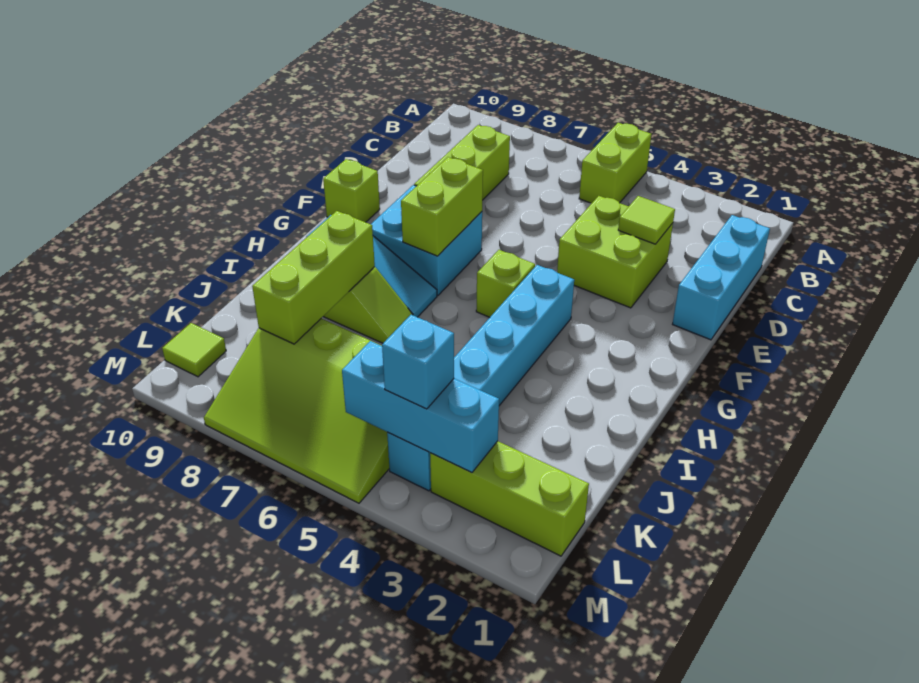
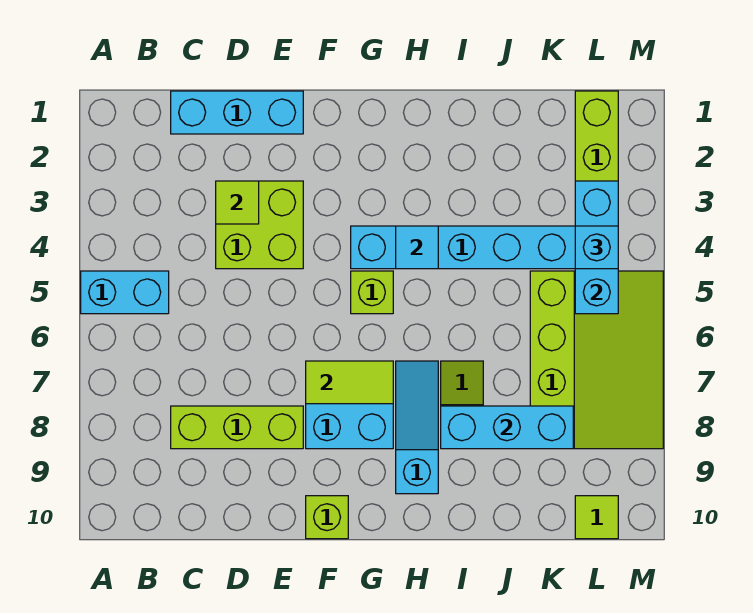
lime brick A5:B5 level 1 -> cyan brick A5:B5 level 1
lime brick F7:G7 level 2 -> lime tile F7:G7 level 2
none -> cyan tile H4 level 2
lime brick I8:K8 level 2 -> cyan brick I8:K8 level 2

